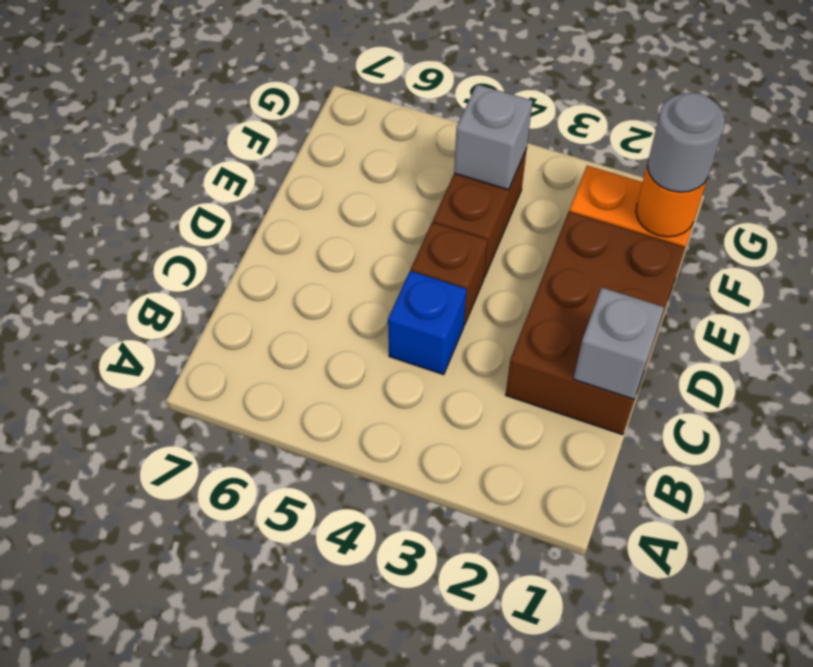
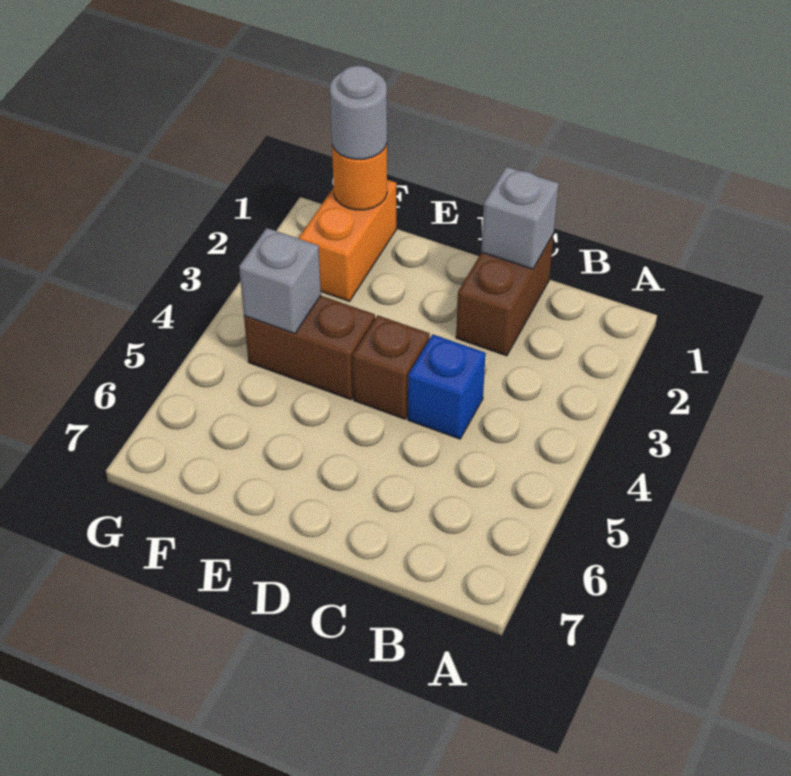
brown brick C1:E2 level 1 -> brown brick C1:C2 level 1

